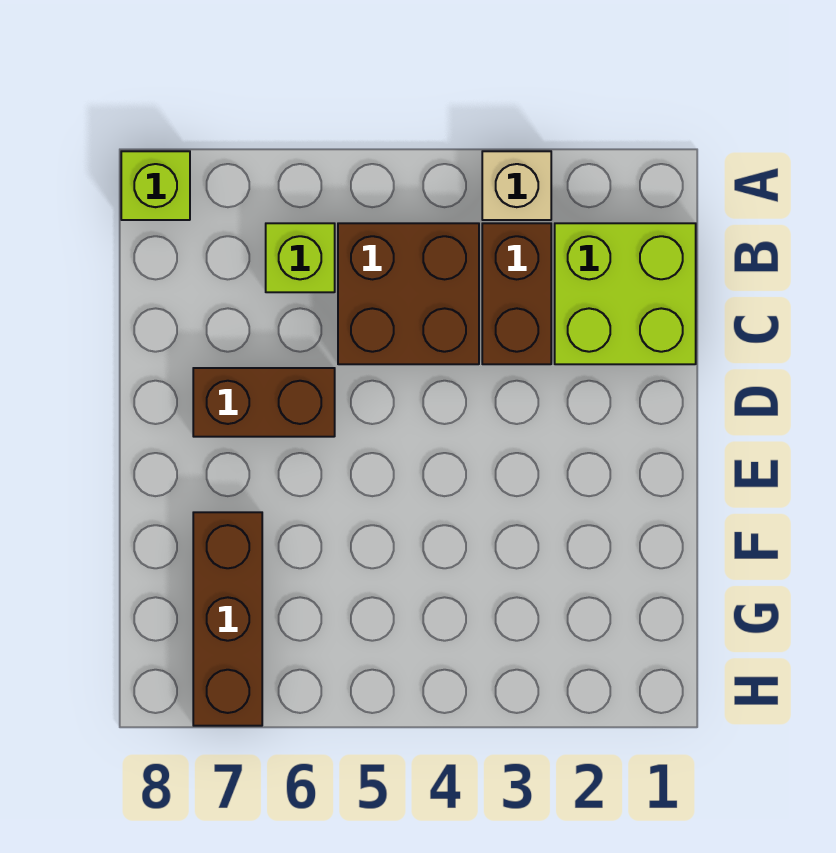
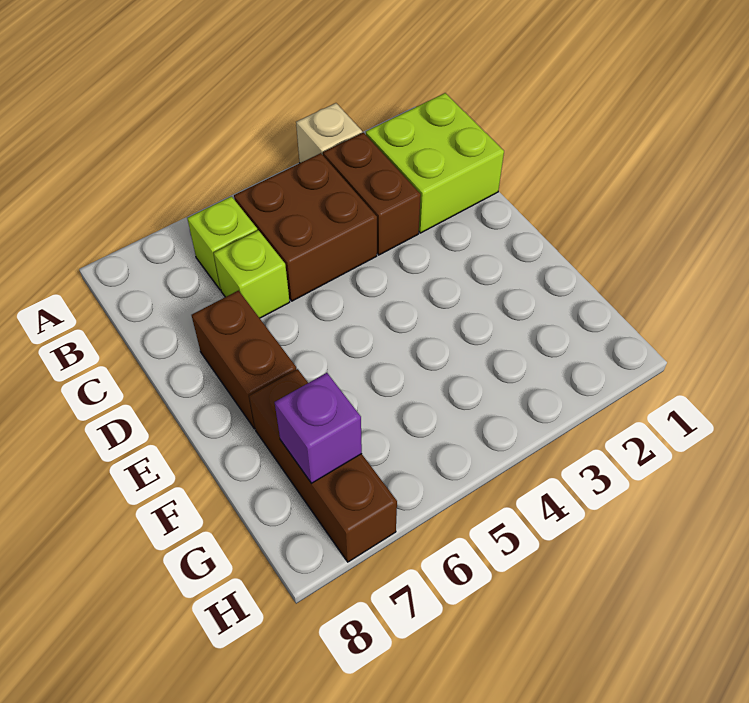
lime brick A8 level 1 -> lime brick C6 level 1
brown brick D6:D7 level 1 -> brown brick D7:E7 level 1
none -> purple brick G7 level 2

